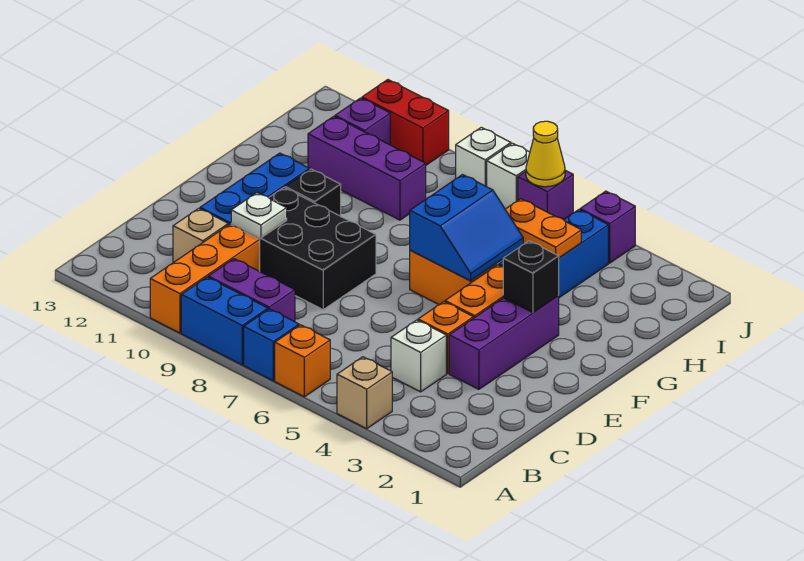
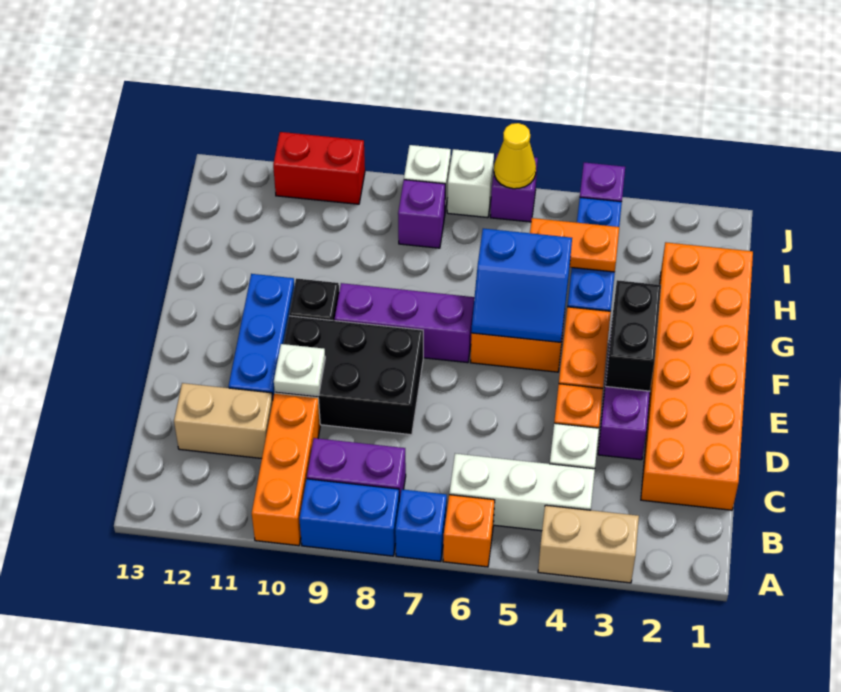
tan brick A4 level 1 -> tan brick A3:A4 level 1
none -> white brick B4:B6 level 1
none -> orange brick C1:H2 level 1
tan brick C11 level 1 -> tan brick C11:C12 level 1
black brick F3 level 2 -> black brick E3:F3 level 2
blue slope F5:G6 level 2 top 6 -> blue slope F5:G6 level 2 top G
purple brick H9:H11 level 1 -> purple brick F7:F9 level 1
purple brick I11 level 1 -> purple brick I8 level 1

